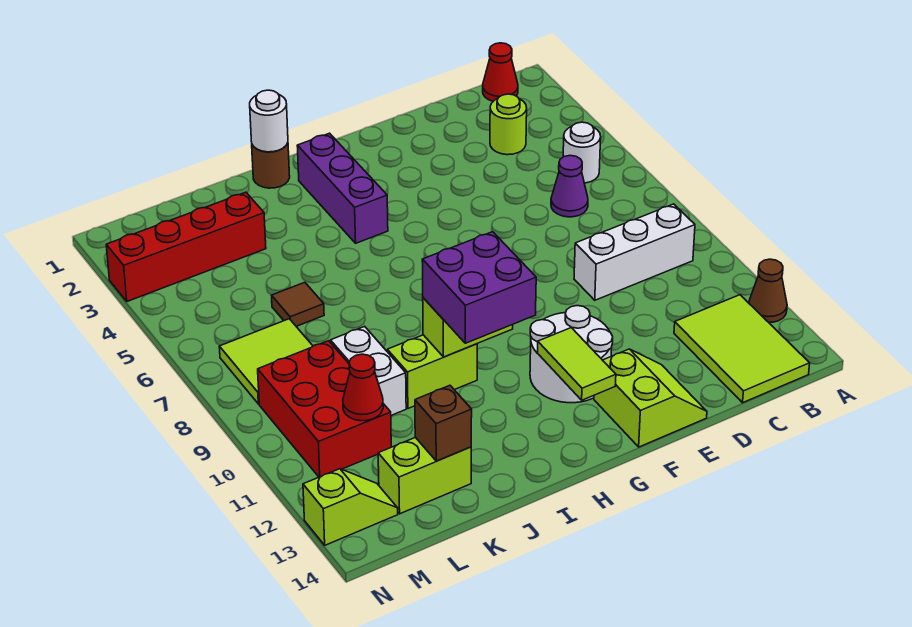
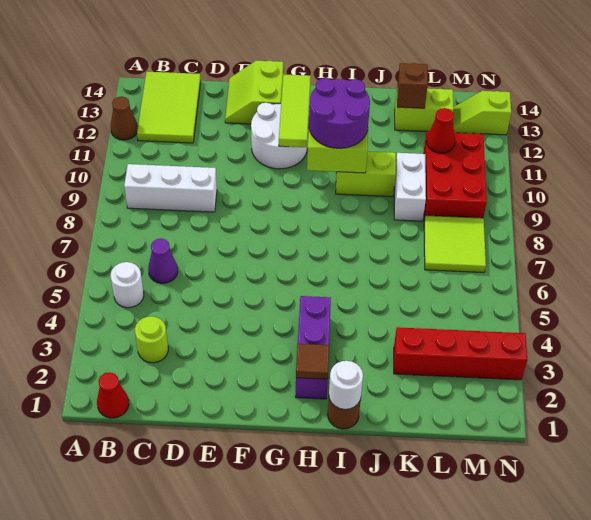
lime tile G12:G13 level 2 -> lime tile G11:G13 level 2
purple brick H10:I11 level 3 -> purple round brick H10:I11 level 3
brown tile K6 level 1 -> brown tile H2 level 2

